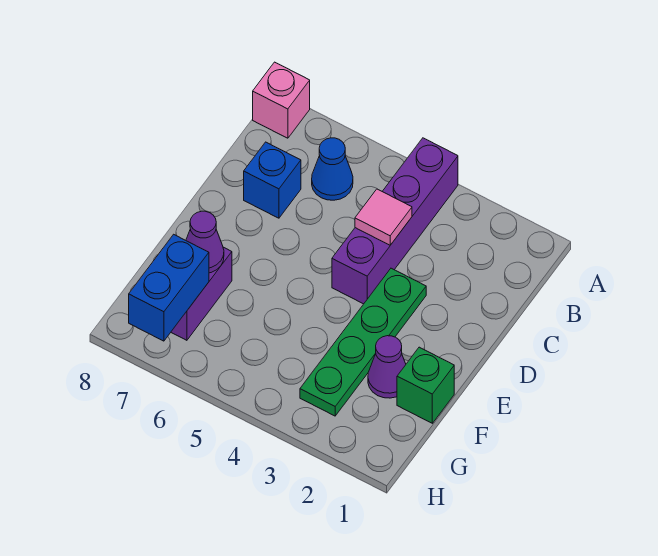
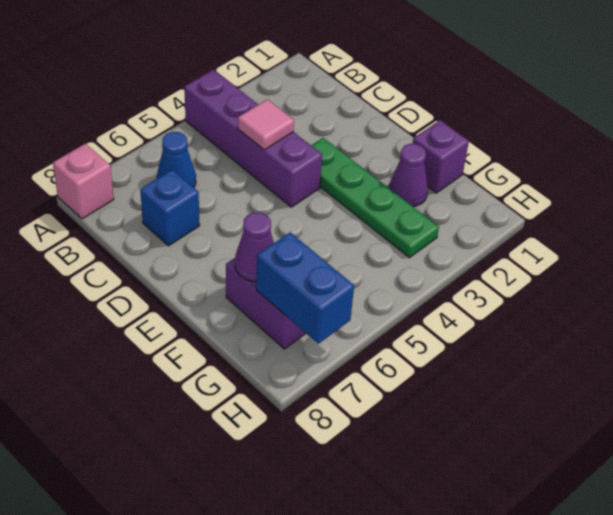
green brick F1 level 1 -> purple brick F1 level 1

